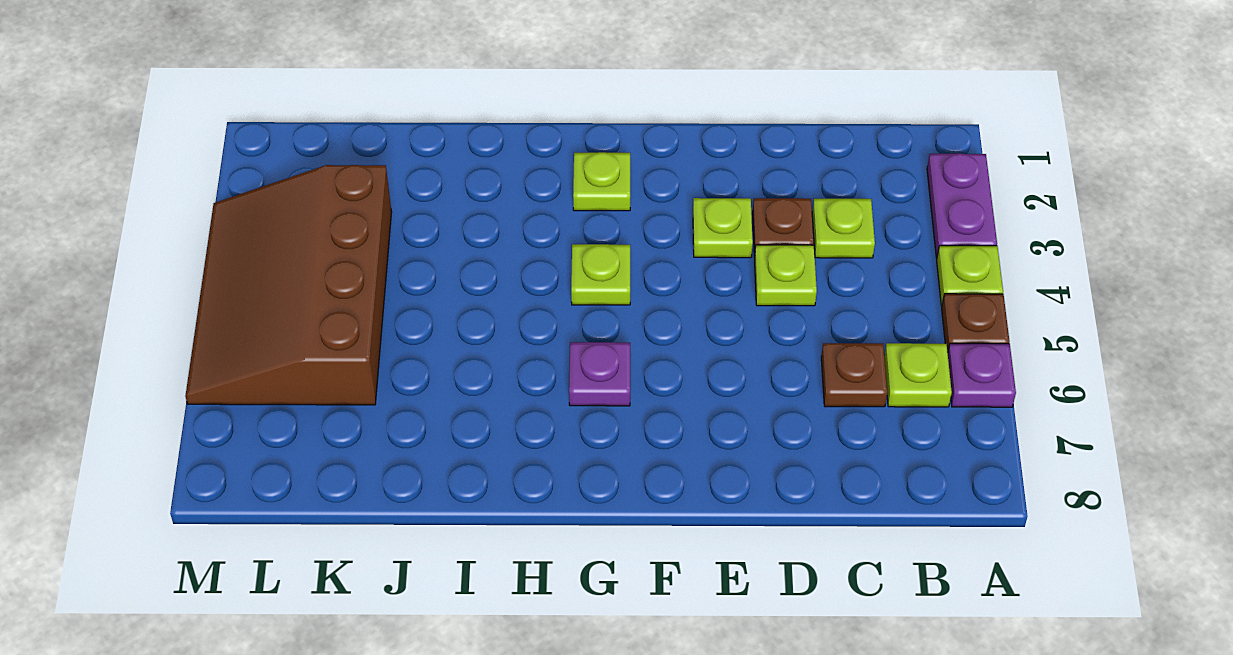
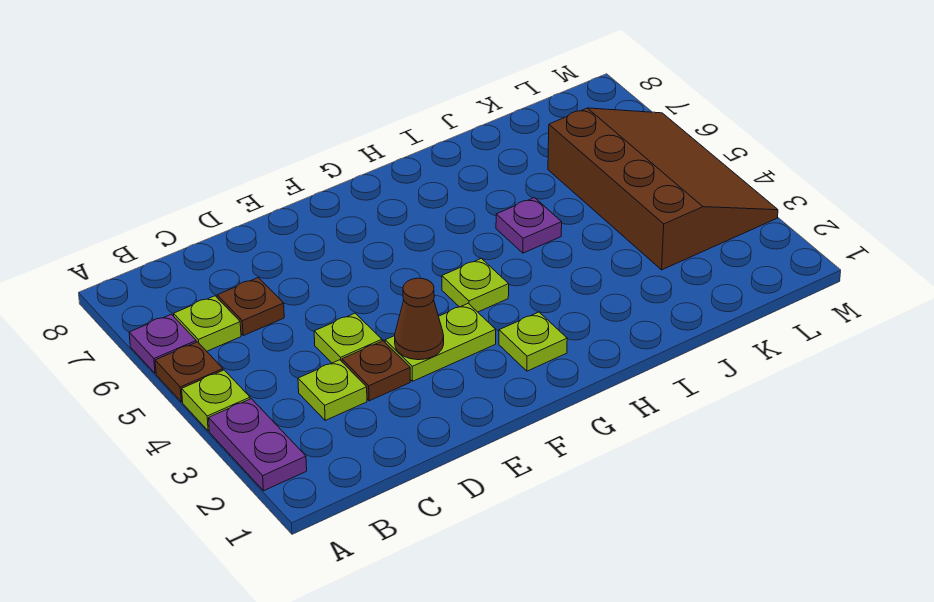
lime plate E3 level 1 -> lime plate E3:F3 level 1
none -> brown cone E3 level 2
purple plate G6 level 1 -> purple plate I5 level 1

